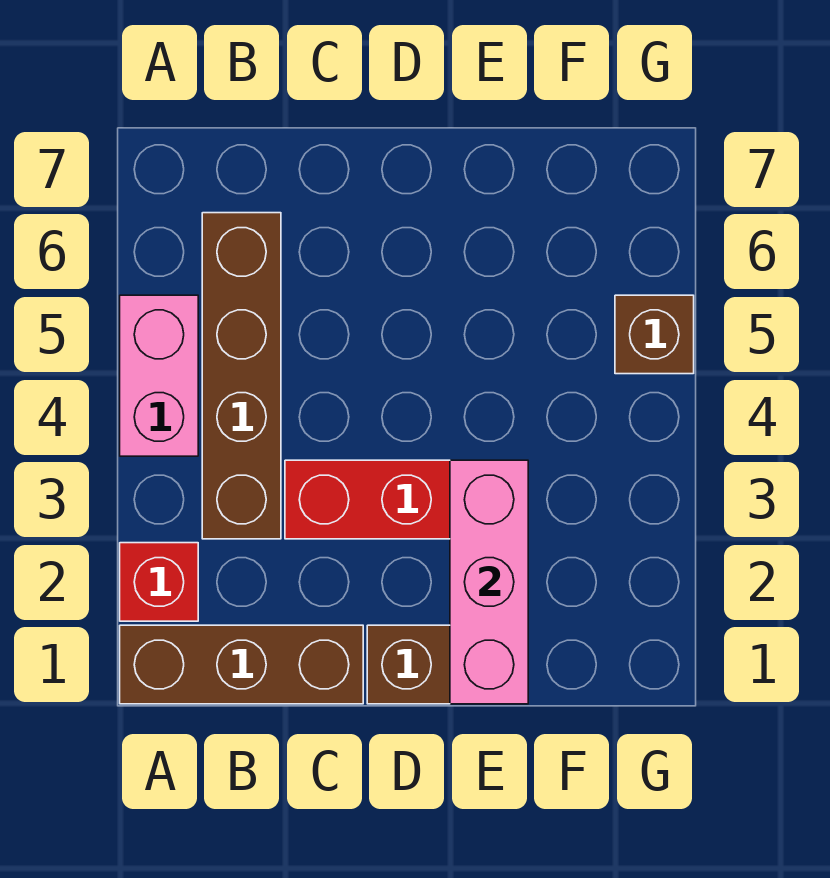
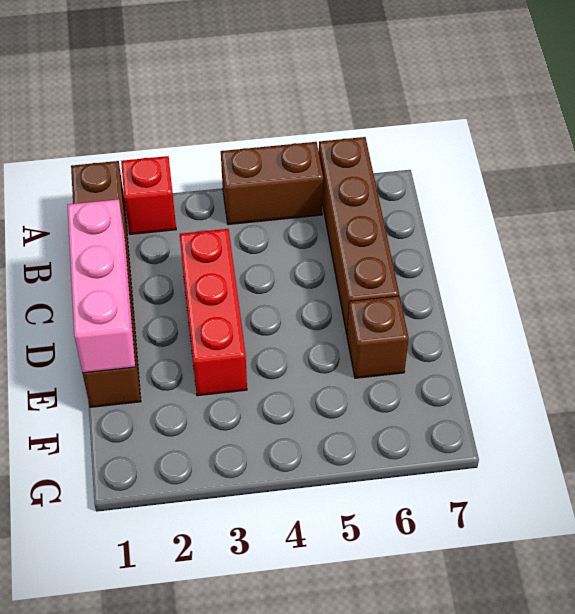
pink brick A4:A5 level 1 -> brown brick A4:A5 level 1
brown brick B3:B6 level 1 -> brown brick A6:D6 level 1
pink brick E1:E3 level 2 -> pink brick C1:E1 level 2
brown brick G5 level 1 -> brown brick E6 level 1

